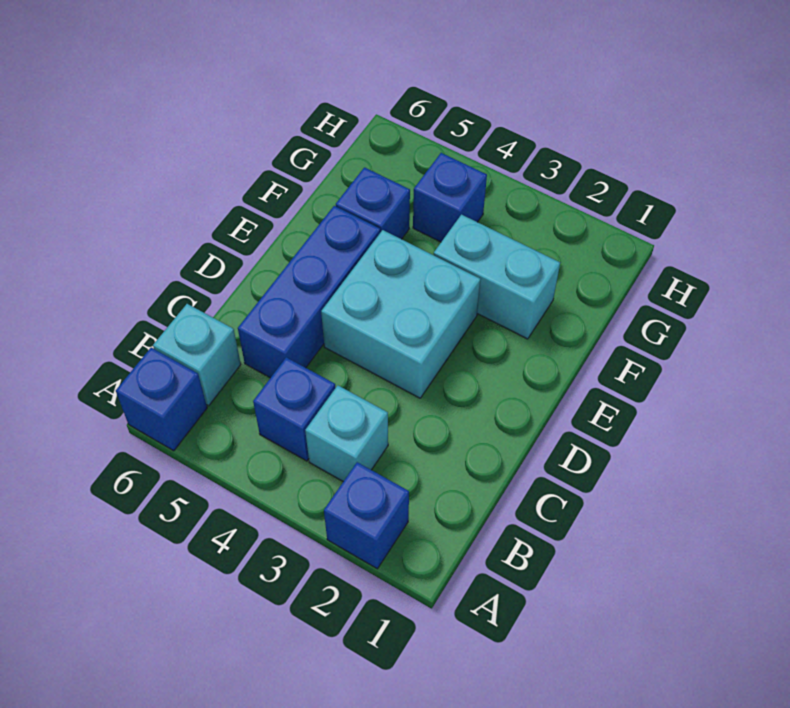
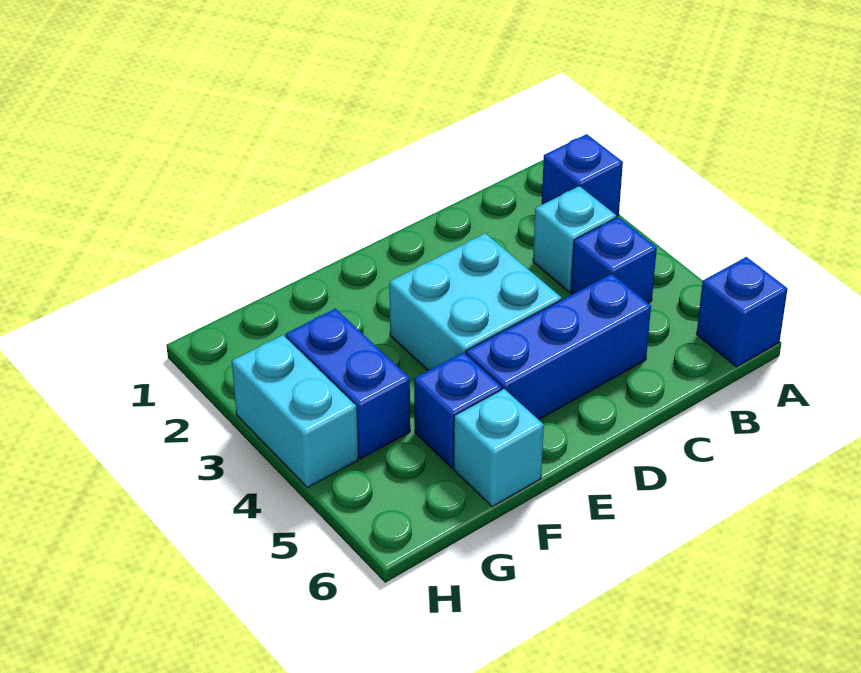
cyan brick B6 level 1 -> cyan brick F6 level 1
cyan brick F2:F3 level 1 -> cyan brick H3:H4 level 1
blue brick G4 level 1 -> blue brick G3:G4 level 1

